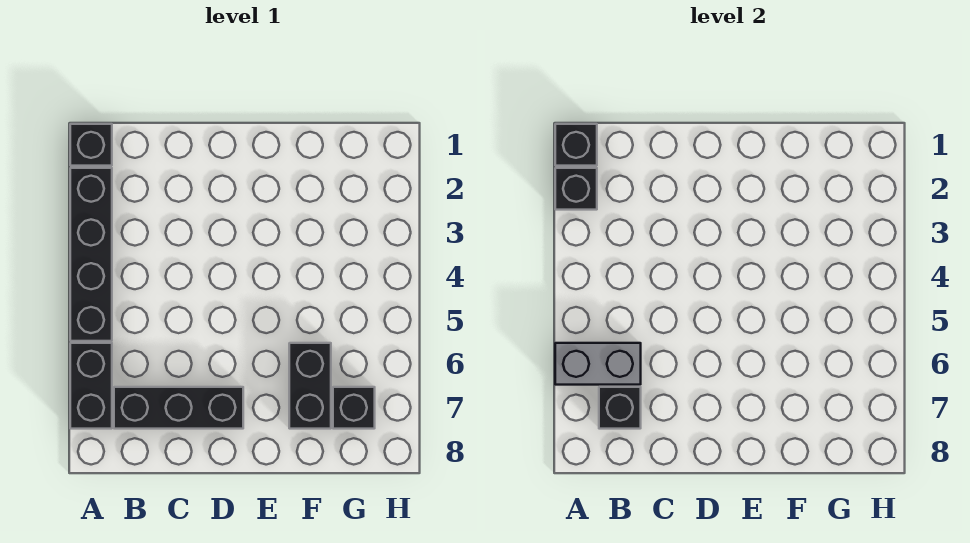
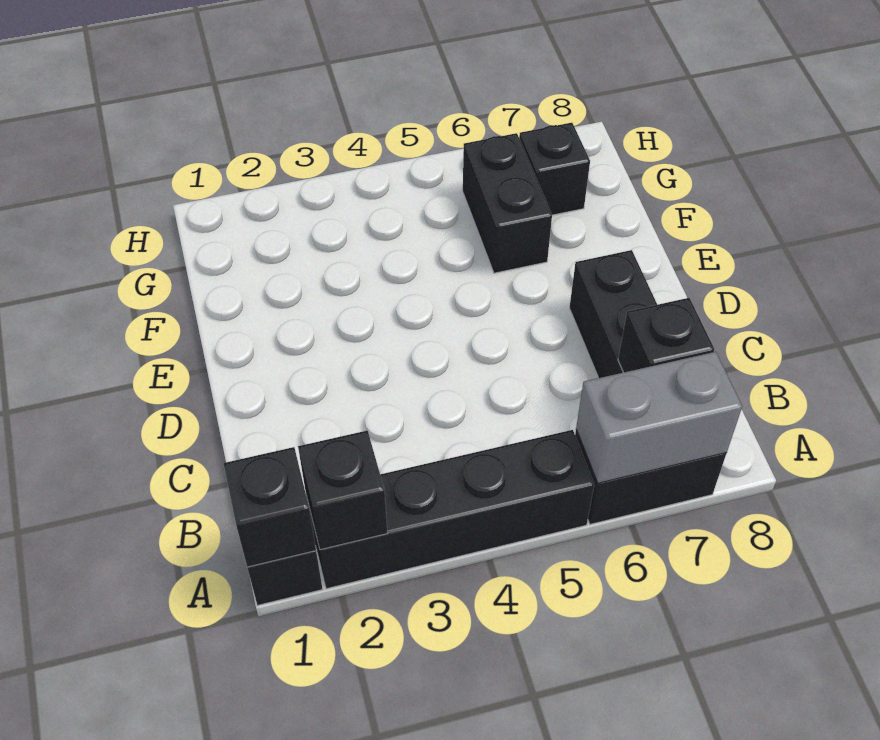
grey brick A6:B6 level 2 -> grey brick A6:A7 level 2
black brick F6:F7 level 1 -> black brick F6:G6 level 1

